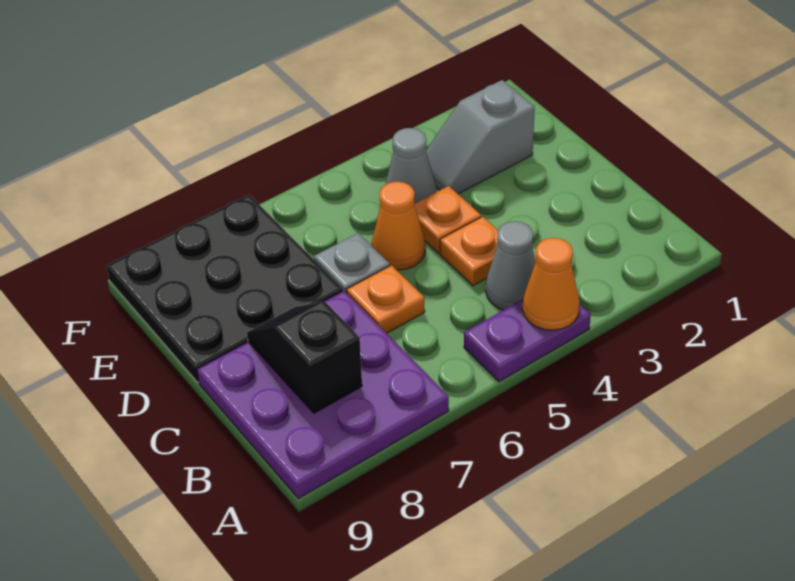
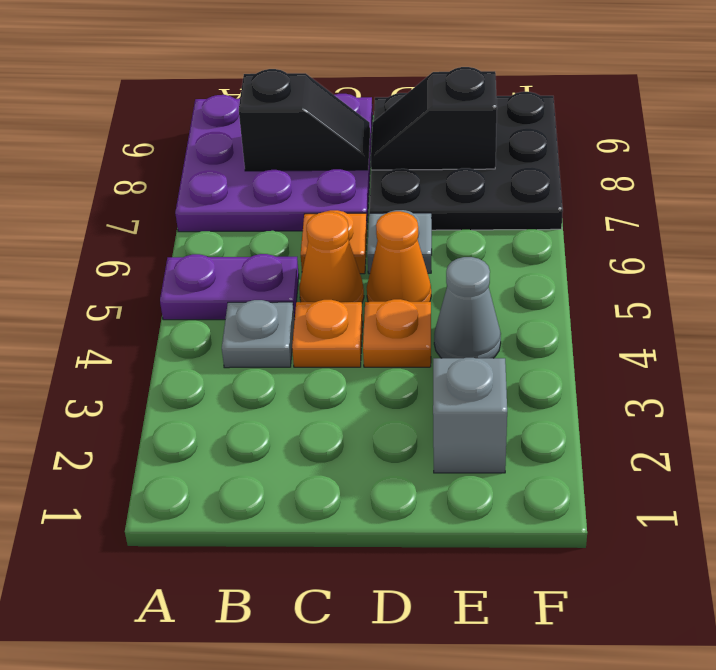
purple plate A4:A5 level 1 -> purple plate A5:B5 level 1
orange cone A4 level 2 -> orange cone C5 level 1
grey cone B4 level 1 -> grey plate B4 level 1
none -> black slope D8:E8 level 2 top E

